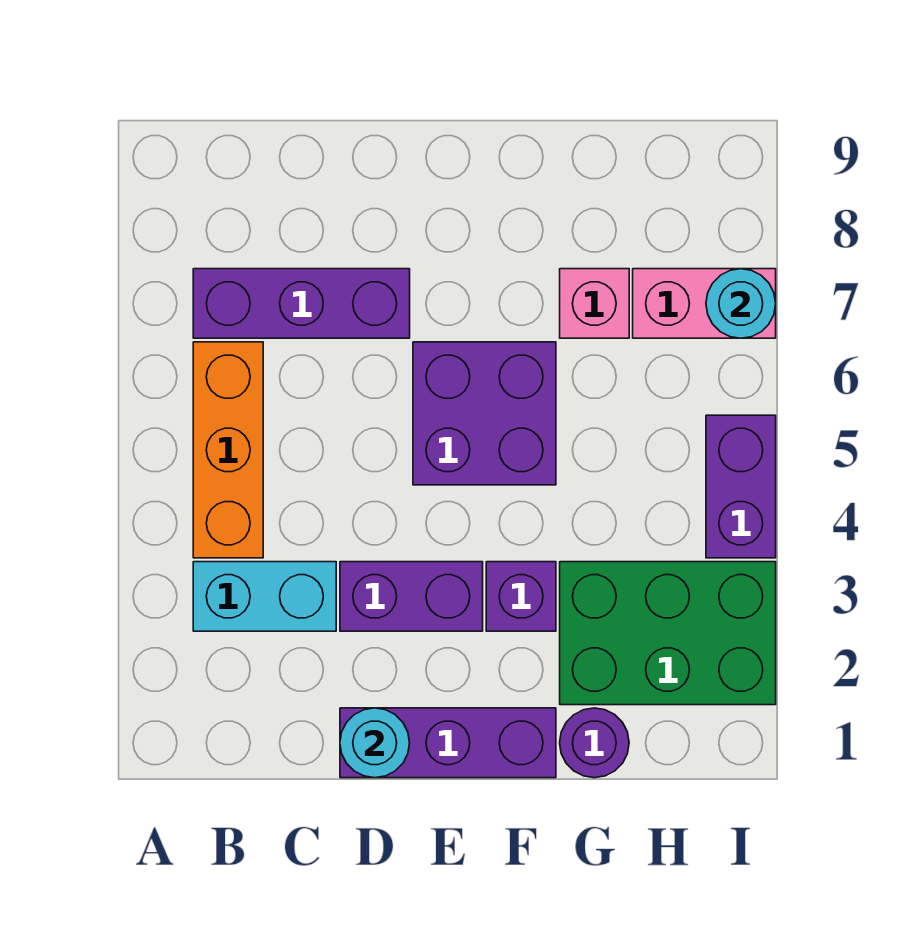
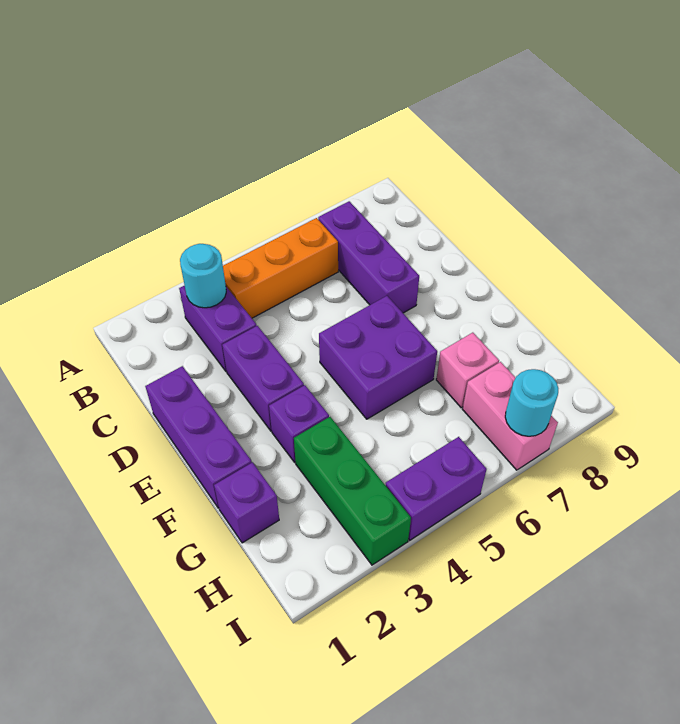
cyan brick B3:C3 level 1 -> purple brick B3:C3 level 1
cyan round brick D1 level 2 -> cyan round brick B3 level 2
purple round brick G1 level 1 -> purple brick G1 level 1
green brick G2:I3 level 1 -> green brick G3:I3 level 1

